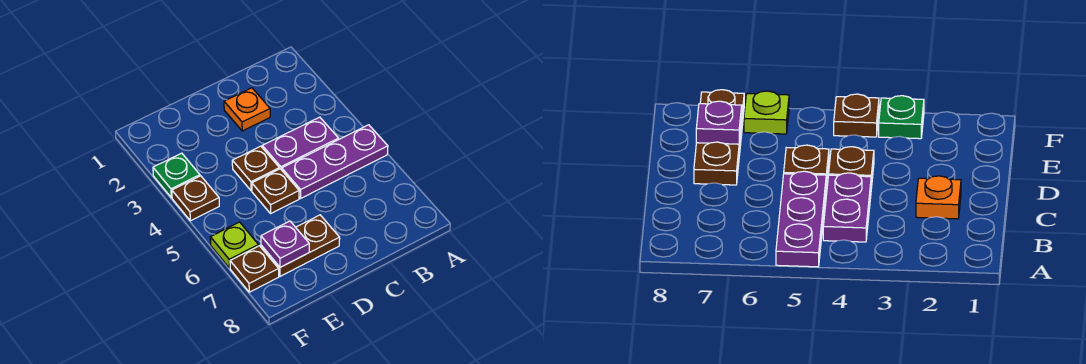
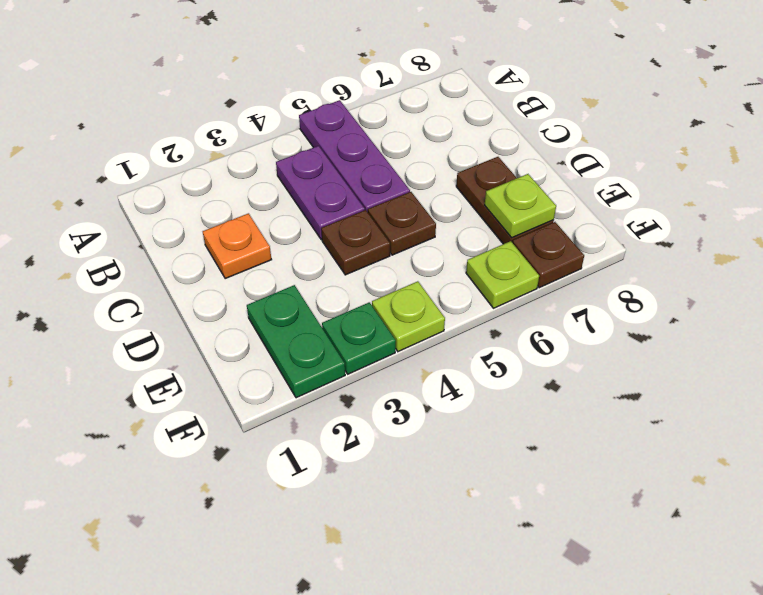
none -> green plate E2:F2 level 1
purple plate E7 level 2 -> lime plate E7 level 2
brown plate F4 level 1 -> lime plate F4 level 1

